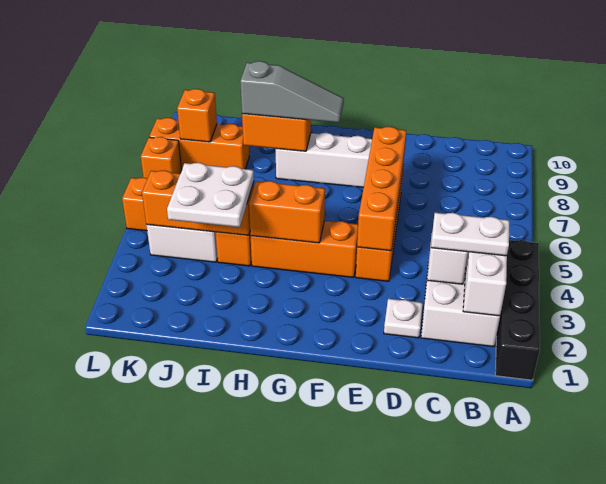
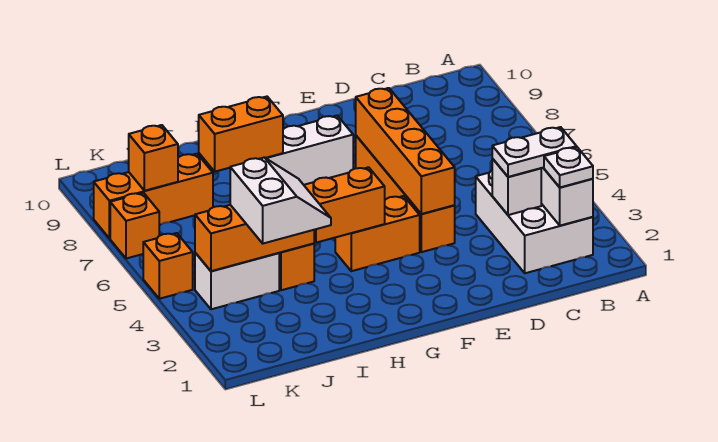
black brick A1:A4 level 1 -> none
white plate D2 level 1 -> white plate B2 level 3
orange brick F4:H4 level 1 -> orange brick F4:G4 level 1
grey slope G8:I8 level 3 top I -> none
white plate I3:J4 level 3 -> white slope I3:J4 level 3 top J

